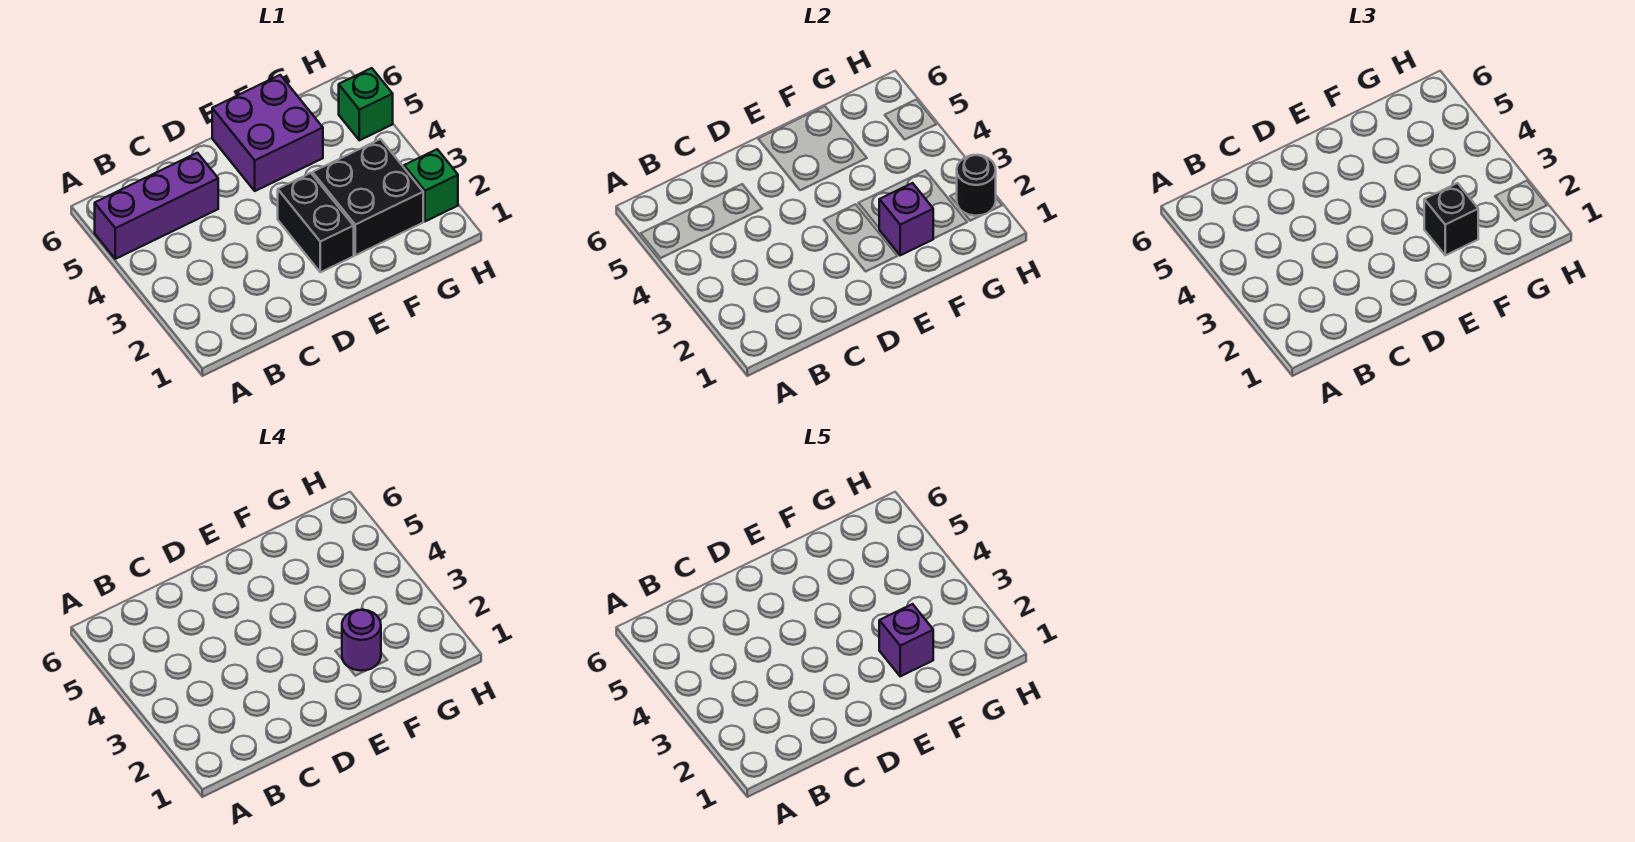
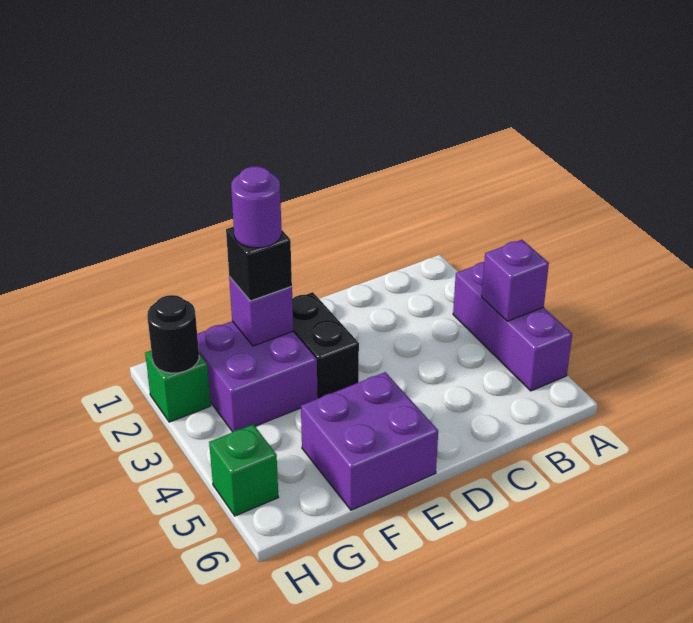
purple brick A5:C5 level 1 -> purple brick A3:A5 level 1
black brick F2:G3 level 1 -> purple brick F2:G3 level 1
purple brick F2 level 5 -> purple brick A4 level 2

